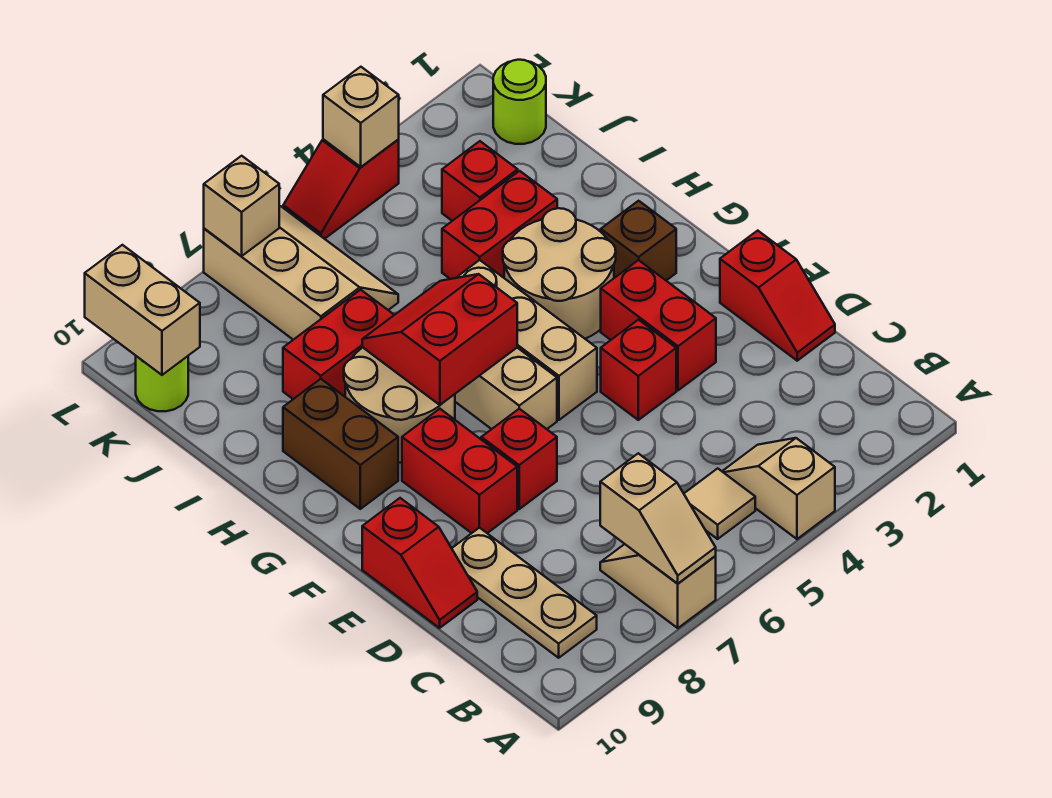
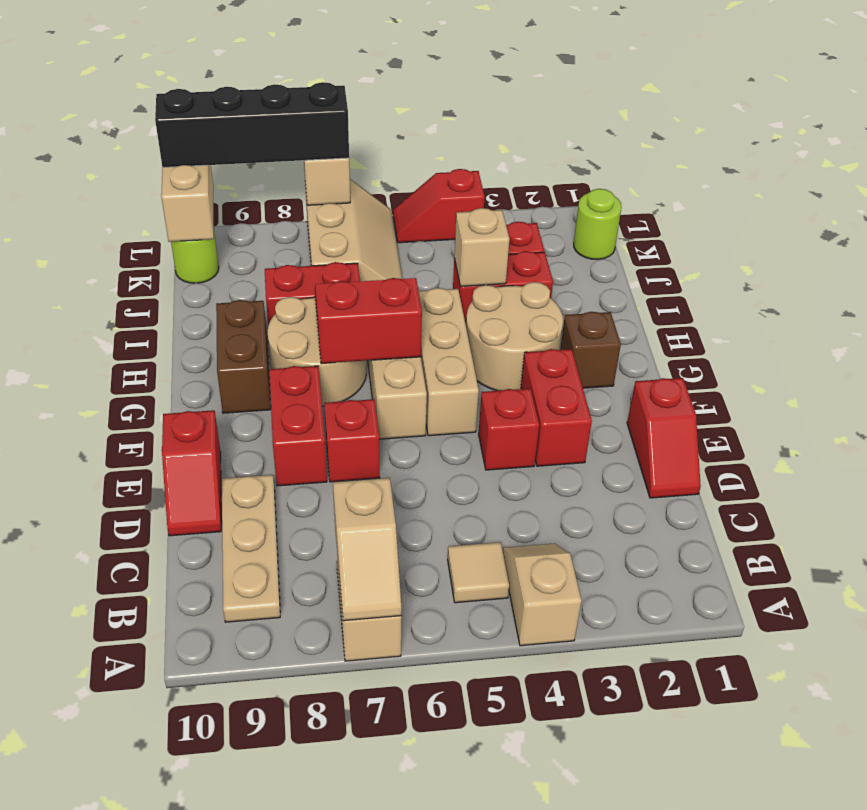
tan brick L4 level 2 -> tan brick I4 level 2
none -> black brick L7:L10 level 3

